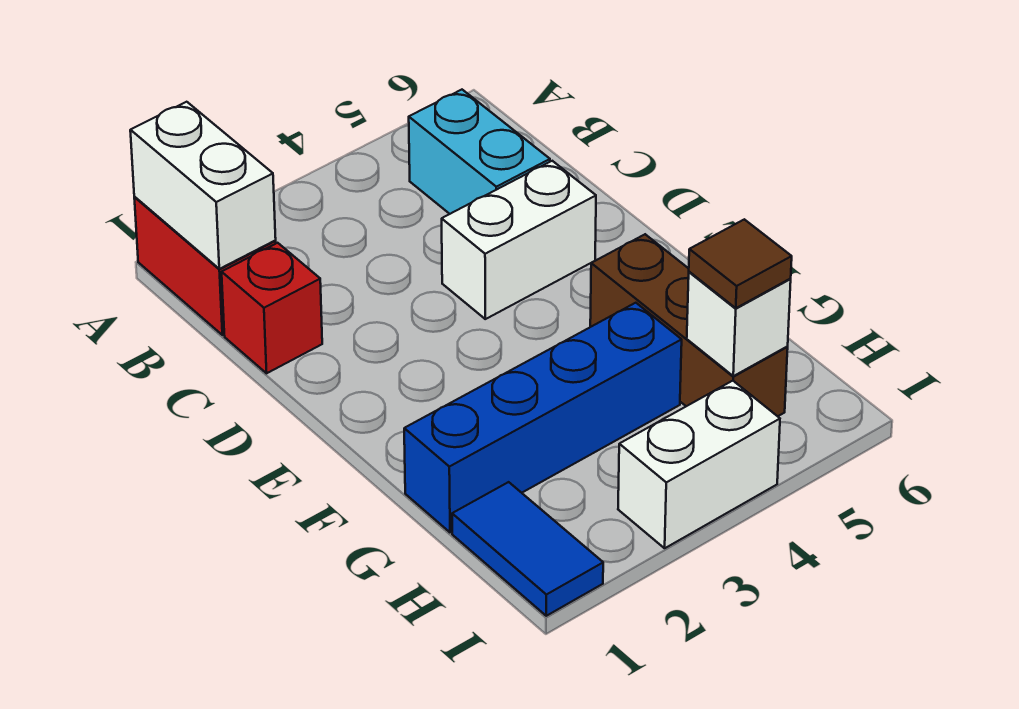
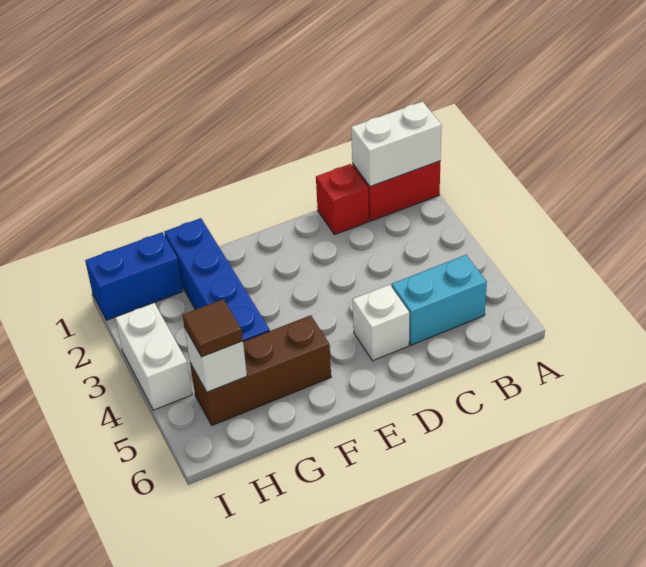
white brick D4:D5 level 1 -> white brick D5 level 1
blue tile H1:I1 level 1 -> blue brick H1:I1 level 1

